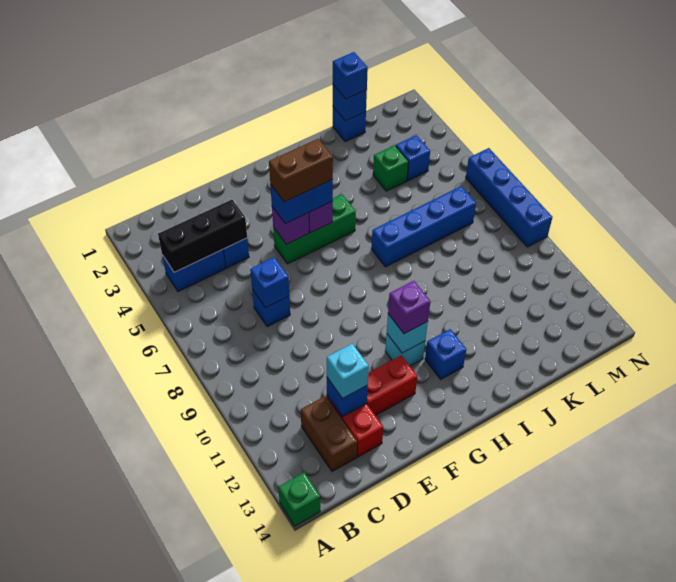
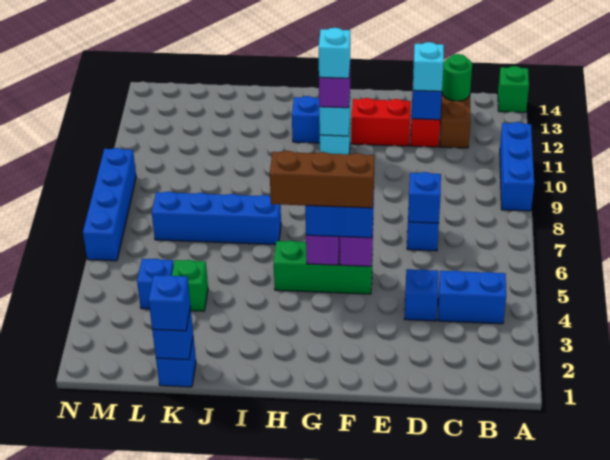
none -> blue brick A9:A11 level 1
black brick B4:D4 level 2 -> none
none -> green round brick C13 level 2
brown brick F5:G5 level 4 -> brown brick F5:H5 level 4
none -> cyan brick G11 level 4

